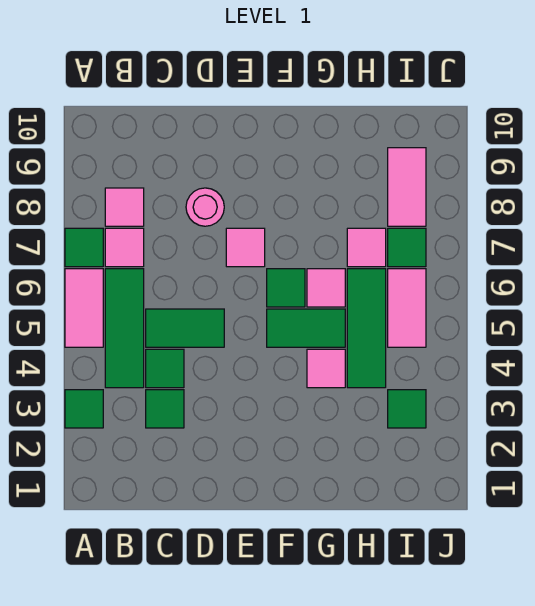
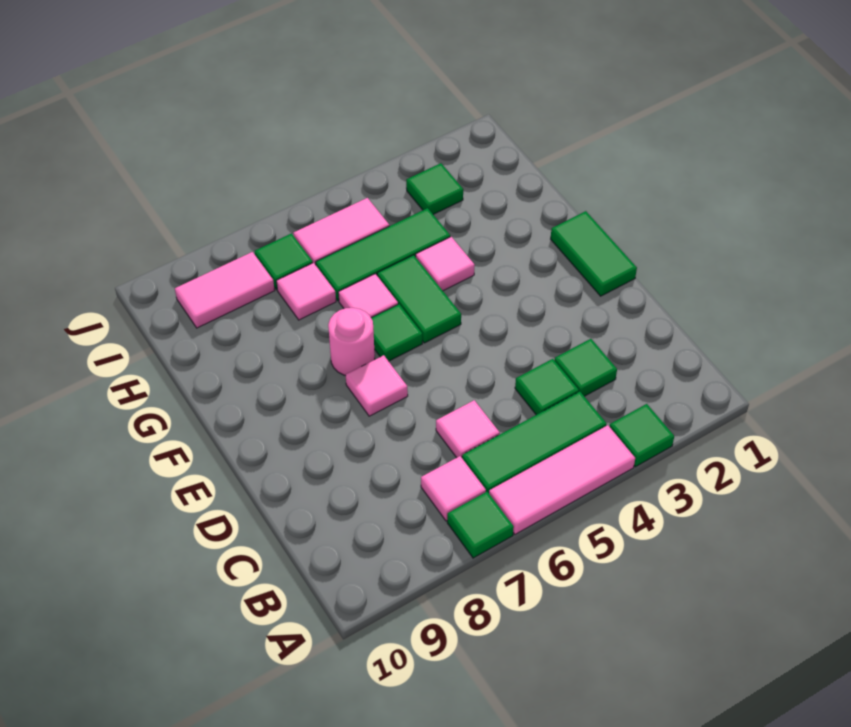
pink tile A5:A6 level 1 -> pink tile A4:A6 level 1
pink tile B8 level 1 -> pink tile C6 level 1
green tile C5:D5 level 1 -> green tile E1:F1 level 1
pink round brick D8 level 1 -> pink round brick F7 level 1

